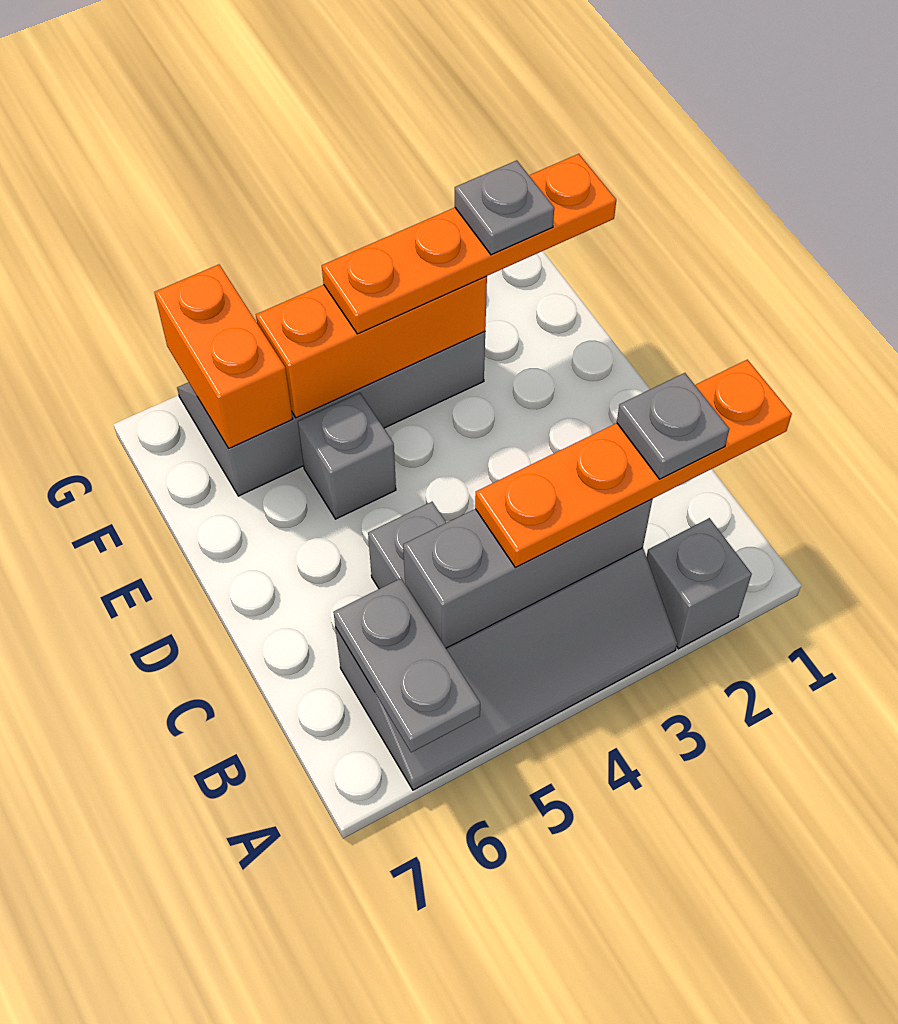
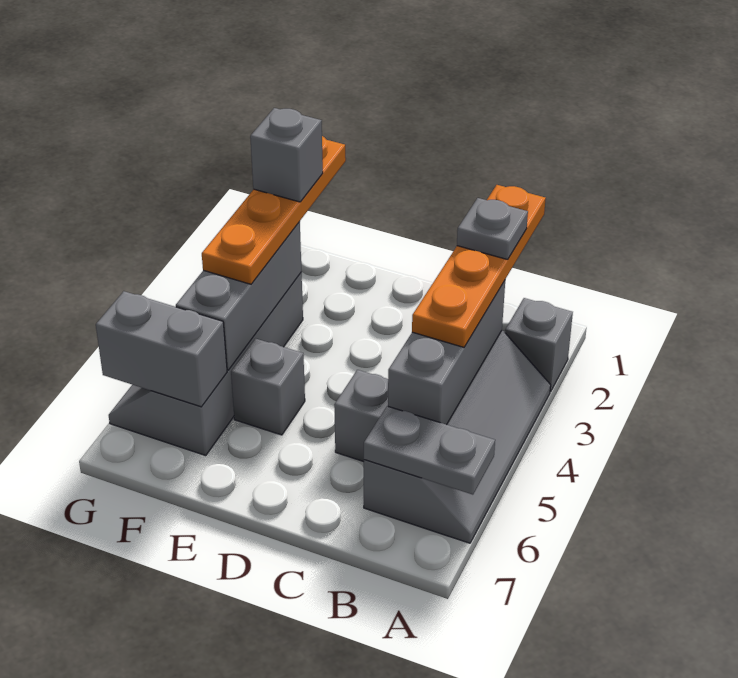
grey plate F2 level 4 -> grey brick F2 level 4
orange brick F3:F5 level 2 -> grey brick F3:F5 level 2
orange brick F6:G6 level 2 -> grey brick F6:G6 level 2

